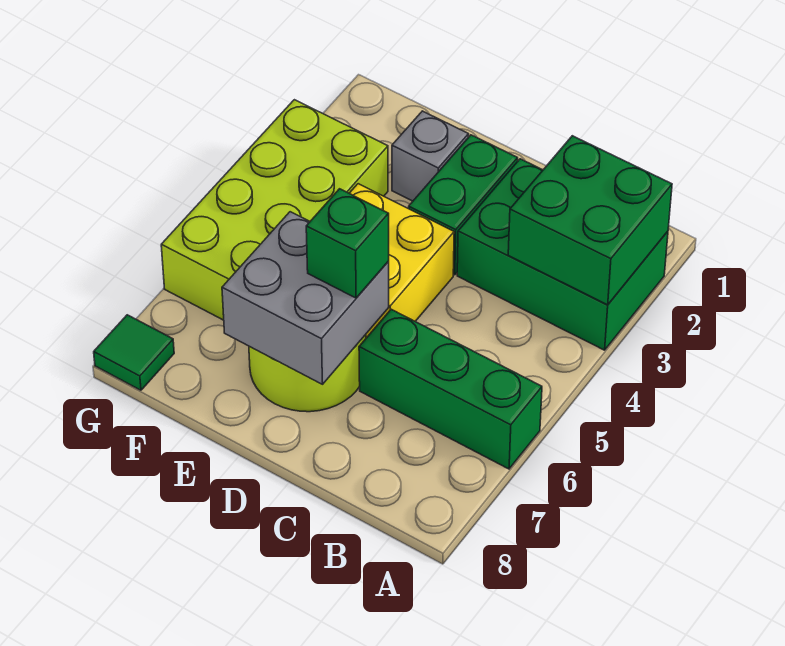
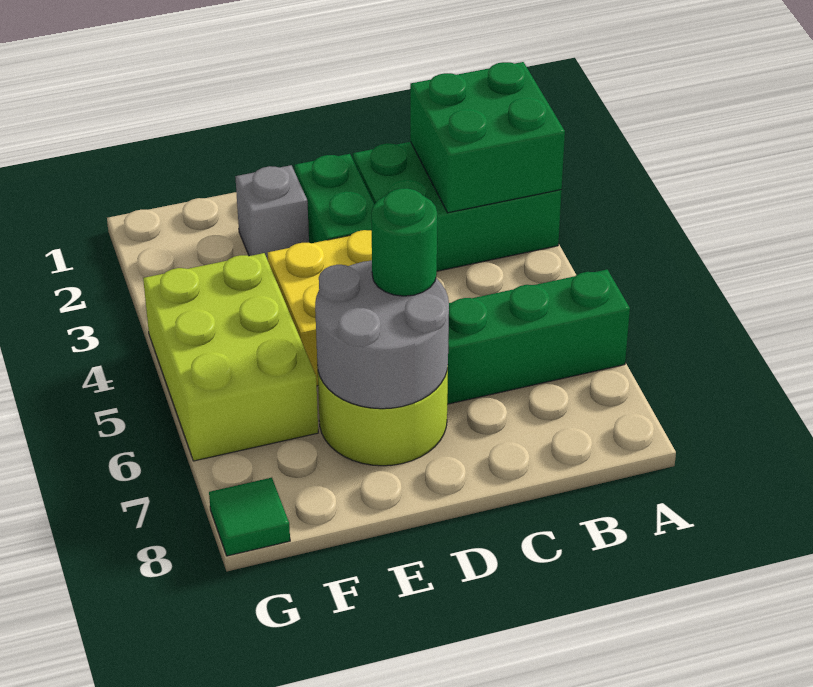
grey brick D6:E7 level 2 -> grey round brick D6:E7 level 2
green brick D6 level 3 -> green round brick D6 level 3
lime brick F3:G6 level 1 -> lime brick F4:G6 level 1

